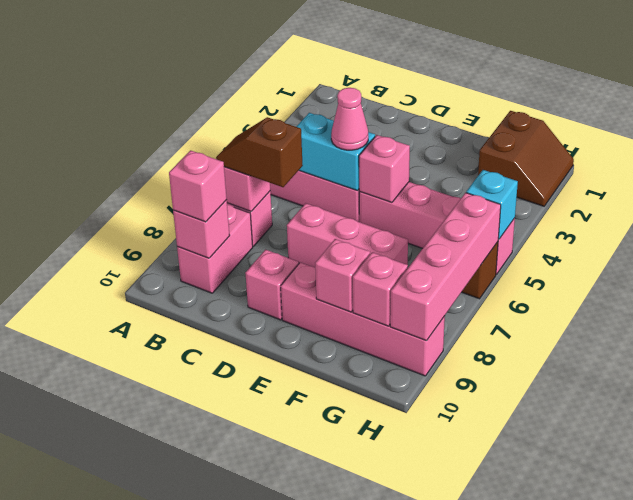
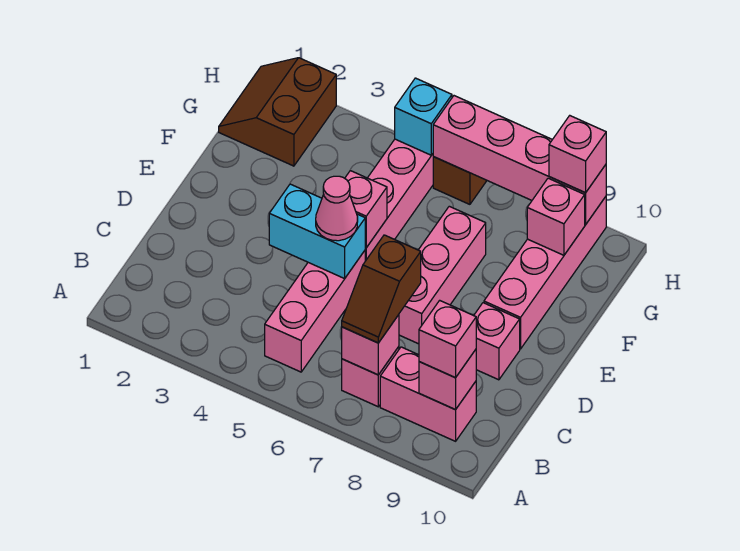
cyan brick C5:D5 level 2 -> cyan brick D4:D5 level 2
pink brick F9 level 2 -> pink brick H9 level 3
brown slope G1:H2 level 1 top G -> brown slope G1:H2 level 1 top 2

